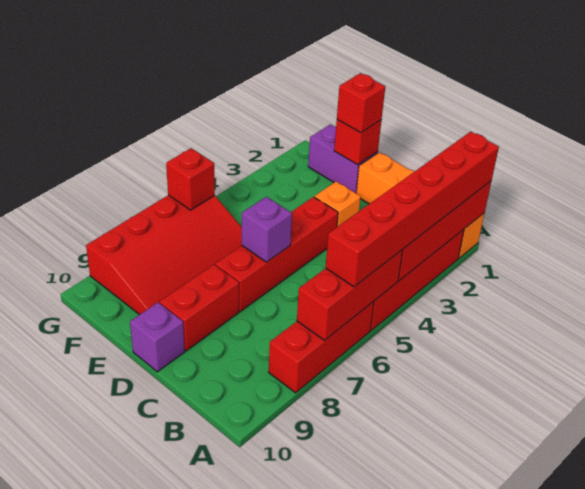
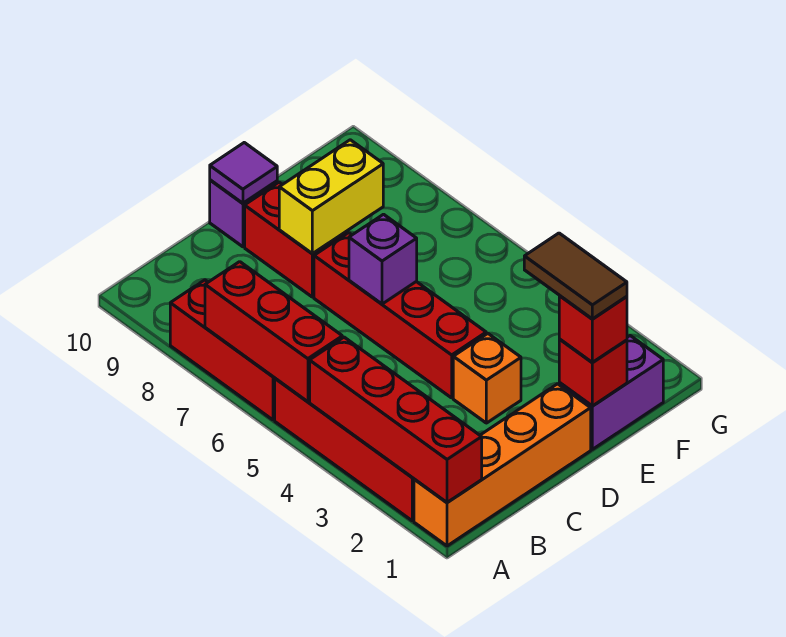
red brick A1:A6 level 3 -> none
none -> yellow brick D8:E8 level 2
none -> purple tile D10 level 2
none -> brown tile E1:E2 level 4
red slope E6:G9 level 1 top G -> none
red brick G6 level 2 -> none

